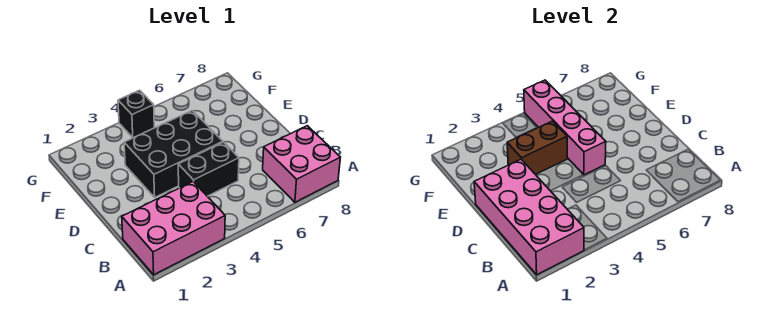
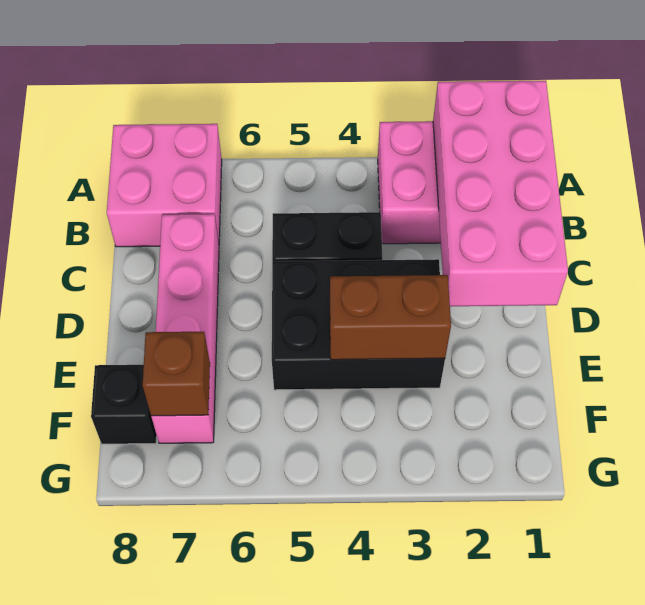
pink brick D5:G5 level 2 -> pink brick C7:F7 level 1
none -> brown brick F7 level 2
black brick G4 level 1 -> black brick F8 level 1

